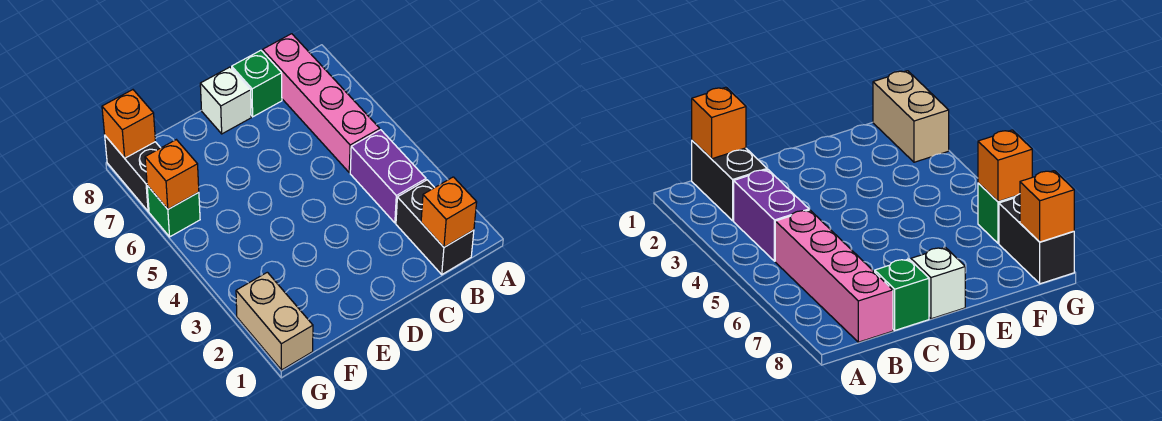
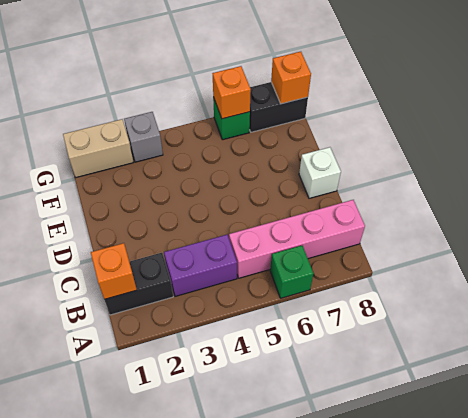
green brick C8 level 1 -> green brick A6 level 1
none -> grey brick G3 level 1

